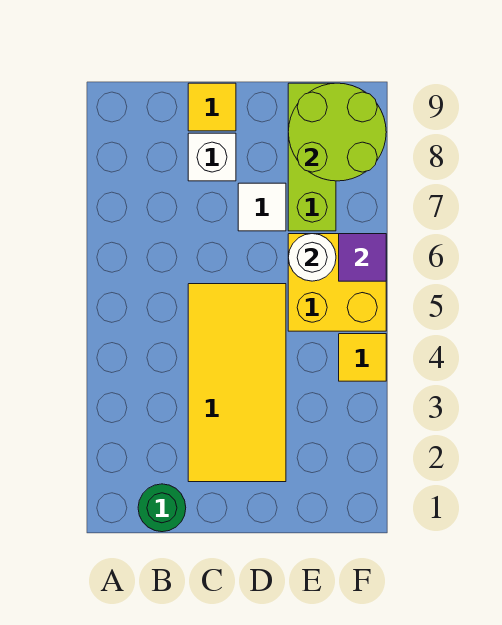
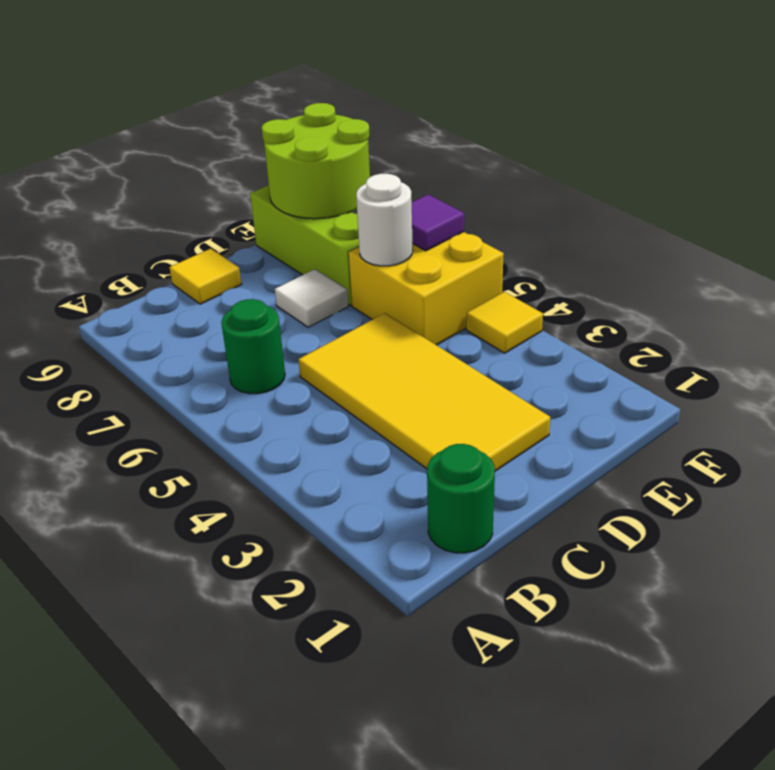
none -> green round brick B6 level 1
white brick C8 level 1 -> none

